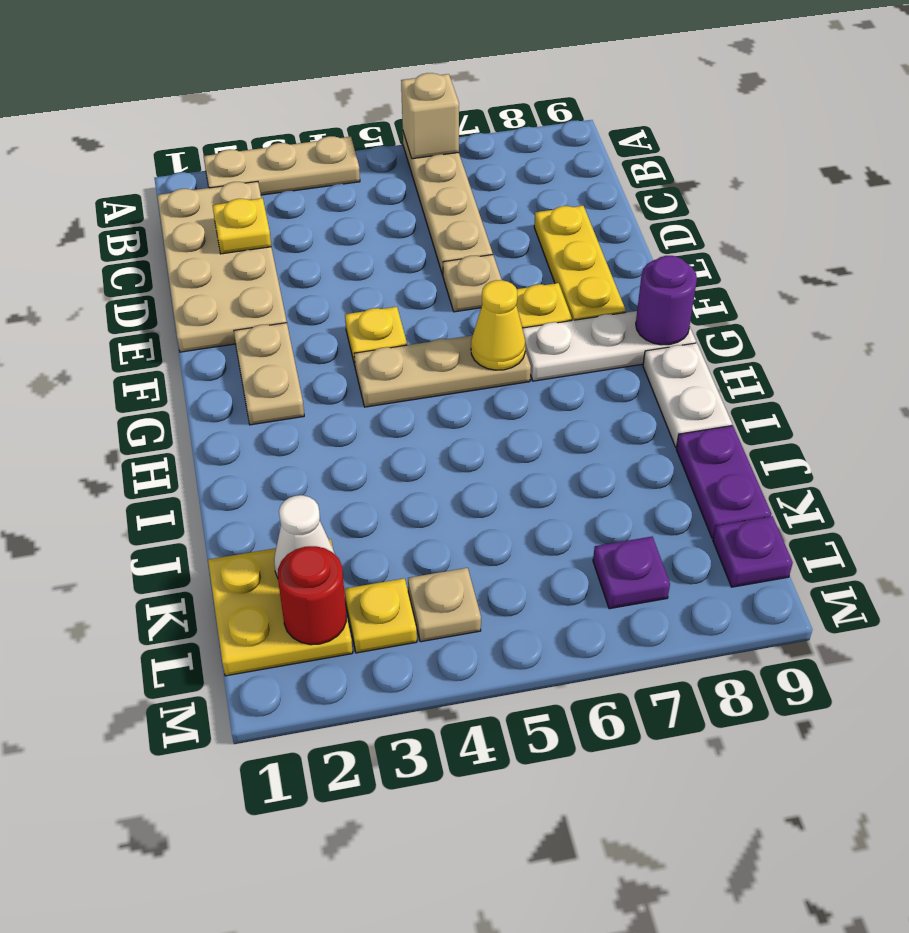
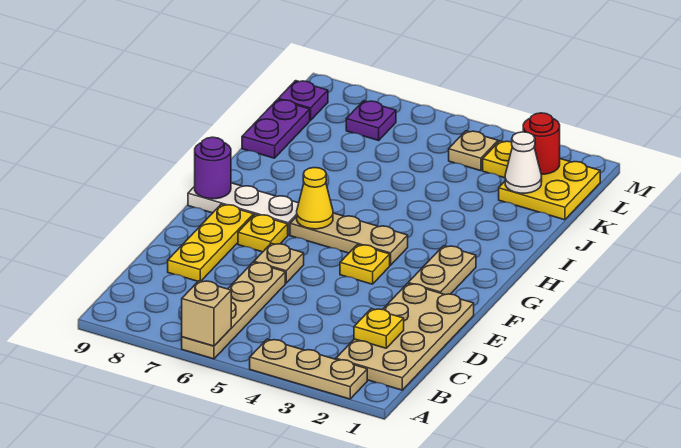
white plate H9:I9 level 1 -> none

